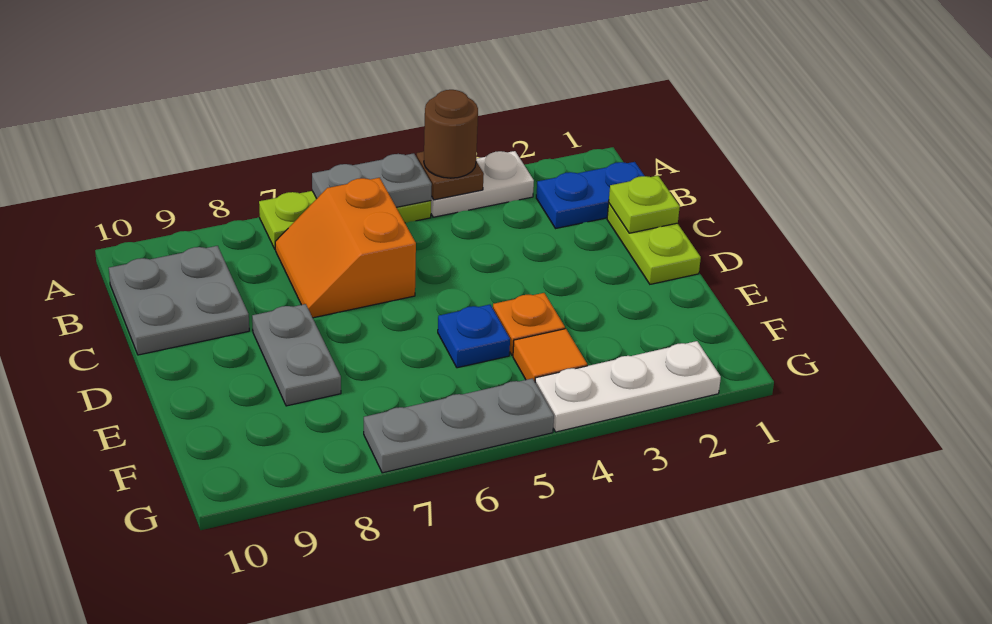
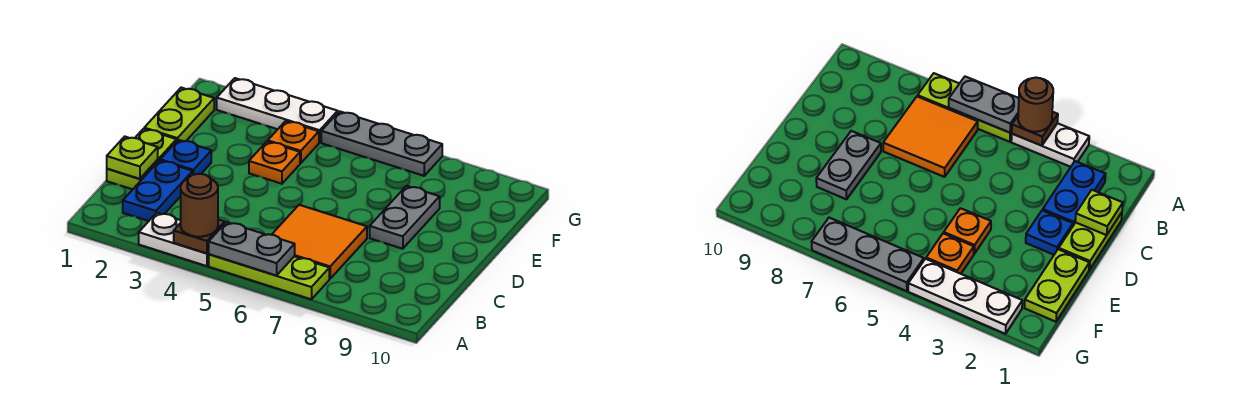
blue plate B1:B2 level 1 -> blue plate B2:C2 level 1
orange slope B6:C7 level 1 top 6 -> orange tile B6:C7 level 1
grey plate B9:C10 level 1 -> none
none -> lime plate E1:F1 level 1
blue plate E5 level 1 -> blue plate D2 level 1
orange tile F4 level 1 -> orange plate F4 level 1

